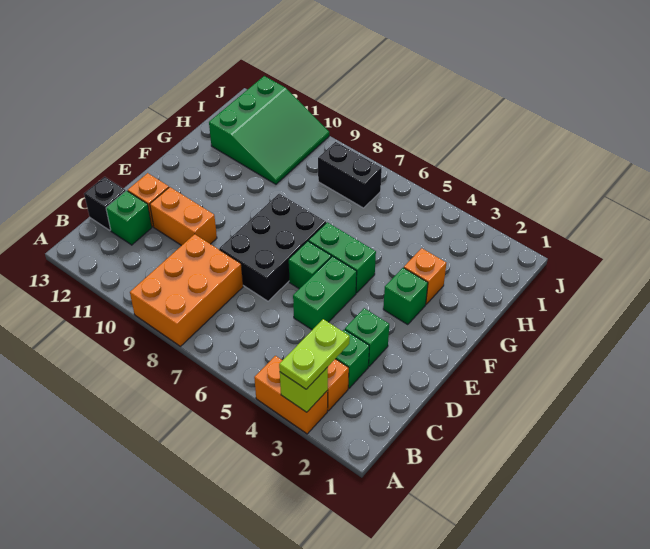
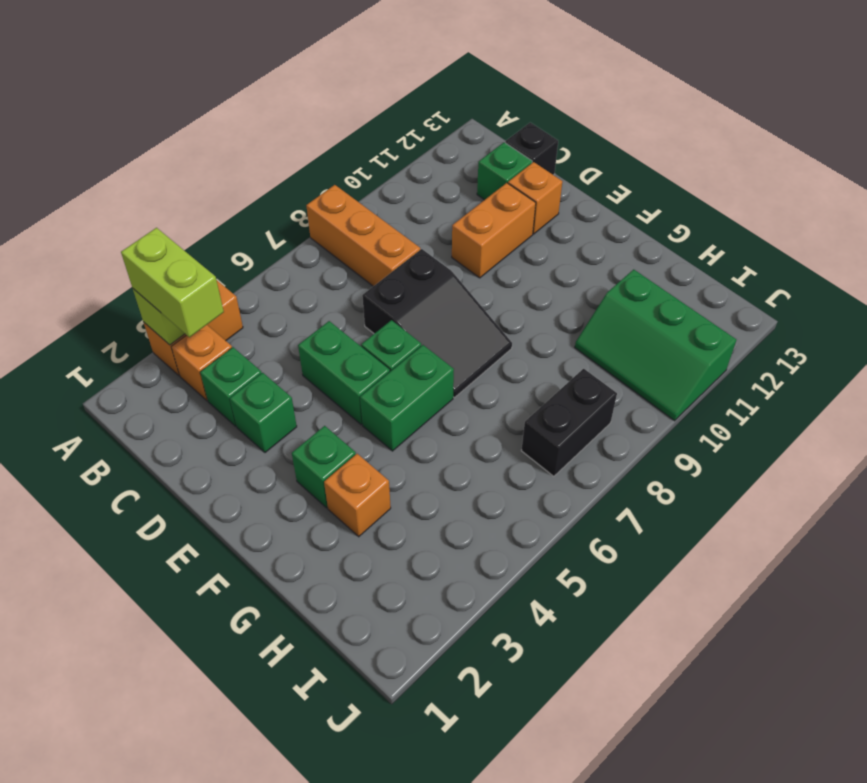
lime plate A3:B3 level 3 -> lime brick A3:B3 level 3
orange brick A8:C9 level 1 -> orange brick A8:C8 level 1
black brick D7:F8 level 1 -> black slope D7:F8 level 1 top D
green slope H10:J12 level 1 top 12 -> green slope H10:J11 level 1 top 11

